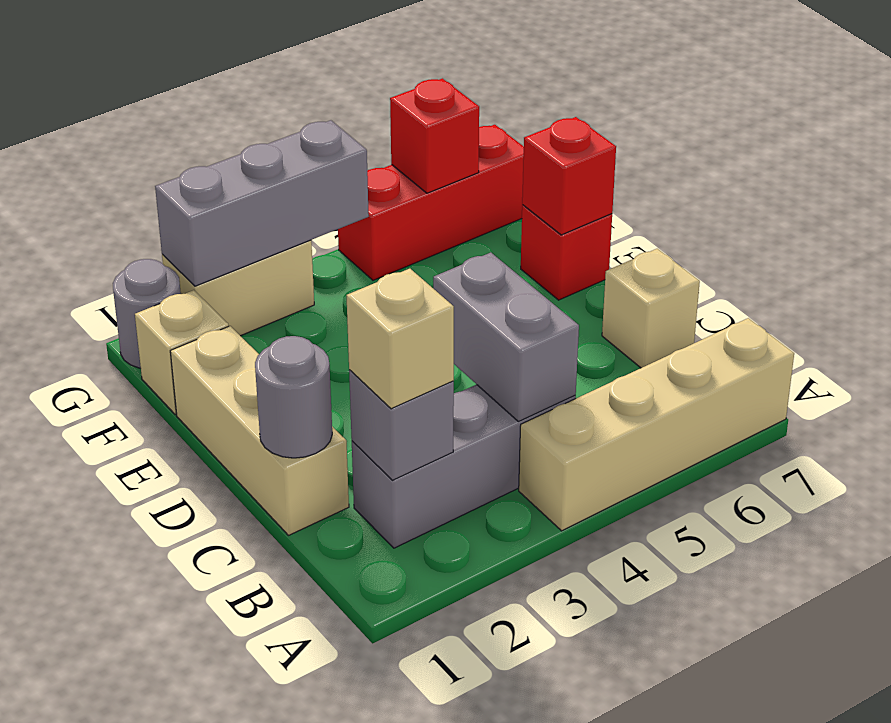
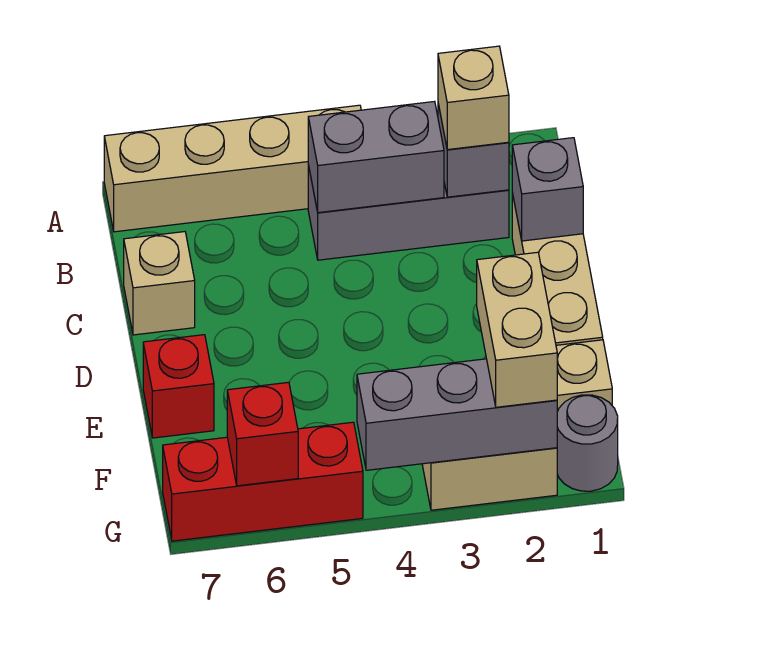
grey brick B4:C4 level 2 -> grey brick B3:B4 level 2
grey round brick C1 level 2 -> grey brick C1 level 2
red brick E7 level 2 -> none
none -> tan brick F2:G2 level 3

